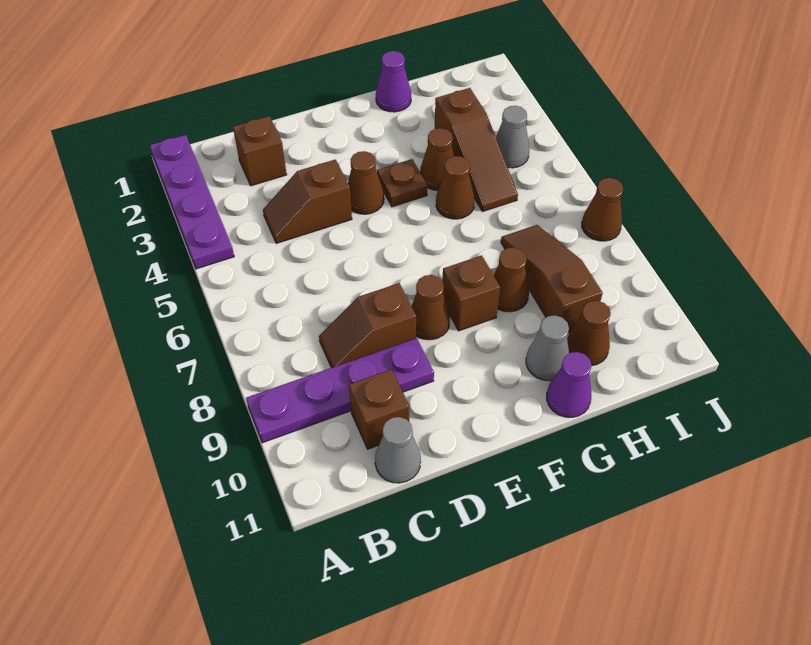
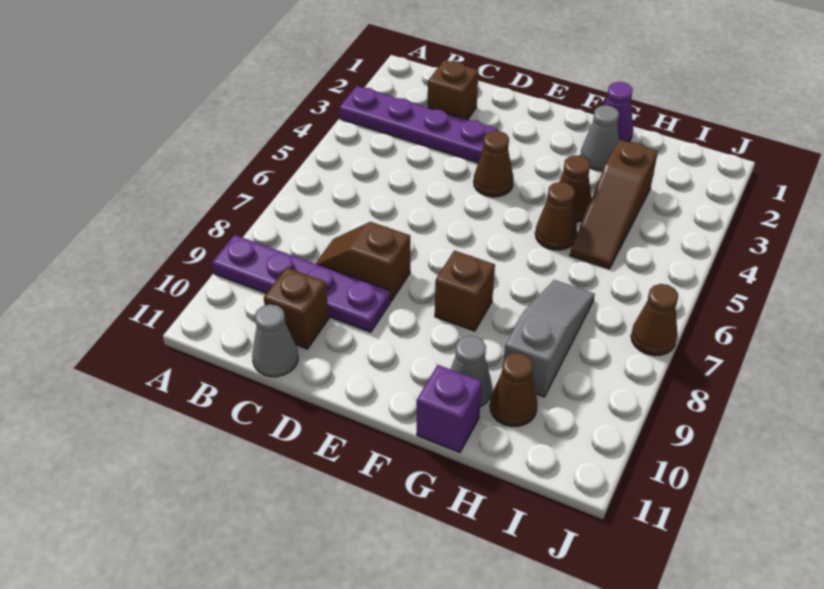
purple plate A1:A4 level 1 -> purple plate A3:D3 level 1
brown slope C4:D4 level 1 top D -> none
brown cone E8 level 1 -> none
brown plate F4 level 1 -> none
brown cone G8 level 1 -> none
purple cone G11 level 1 -> purple brick G11 level 1
brown slope H7:H9 level 1 top 9 -> grey slope H7:H9 level 1 top 9
grey cone I4 level 1 -> grey cone G2 level 1

